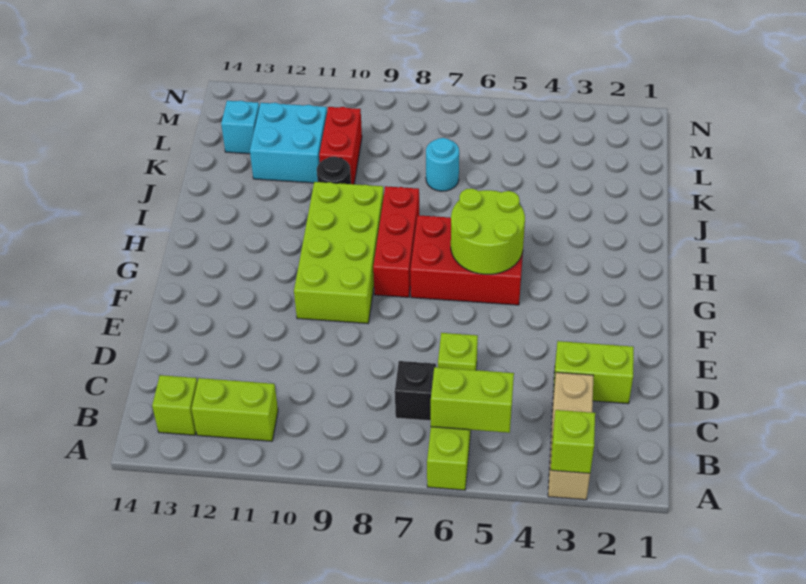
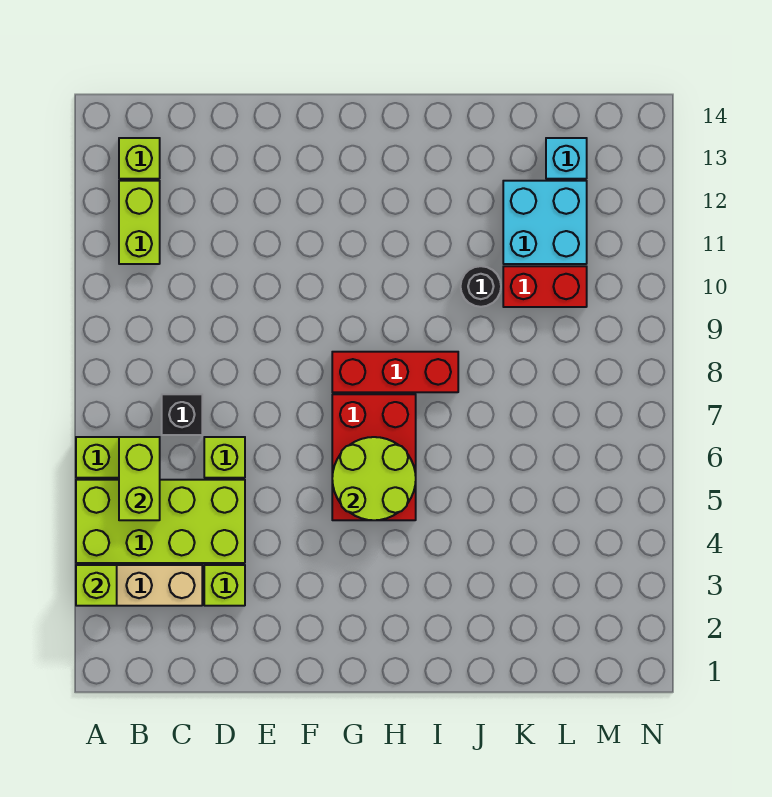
lime brick D2:D3 level 1 -> lime brick D3 level 1
lime brick F9:I10 level 1 -> lime brick A4:D5 level 1
cyan round brick K7 level 1 -> none

